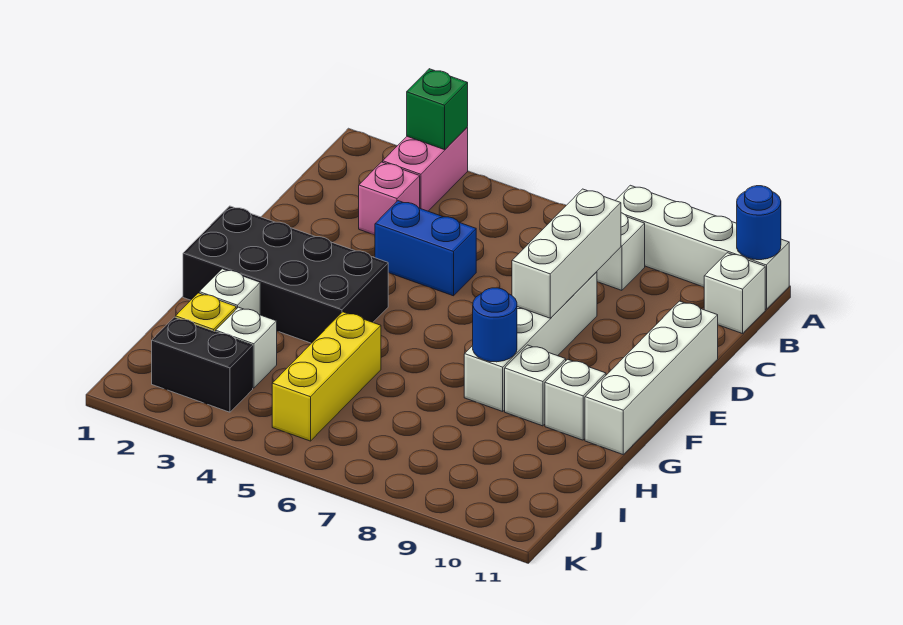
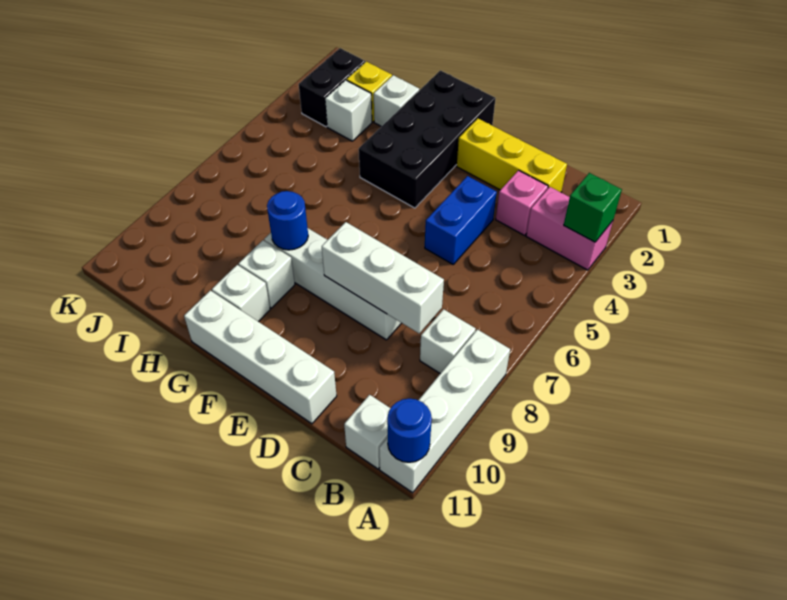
yellow brick H5:J5 level 1 -> yellow brick C2:E2 level 1

